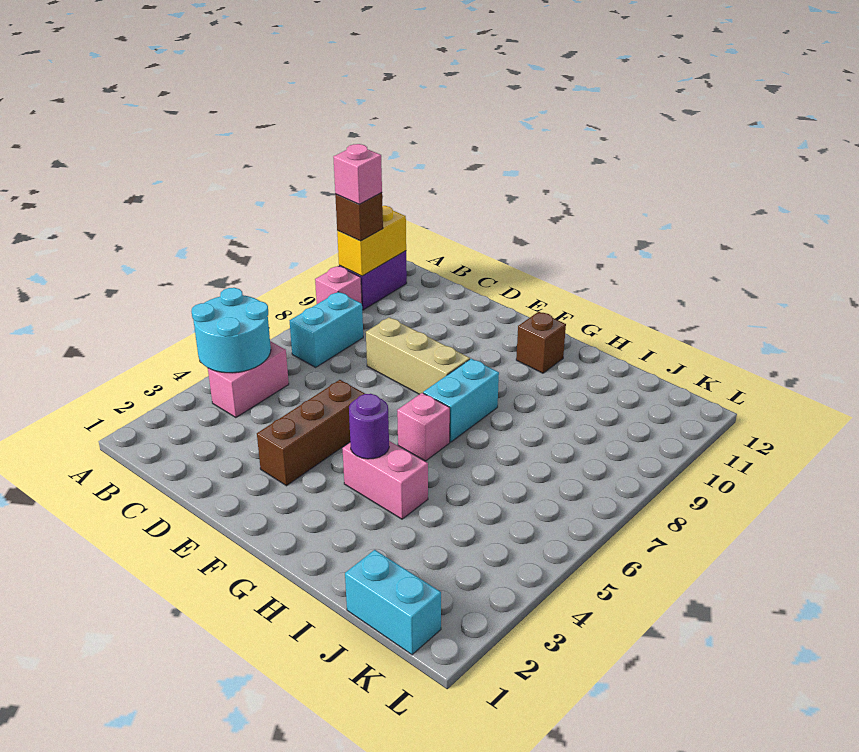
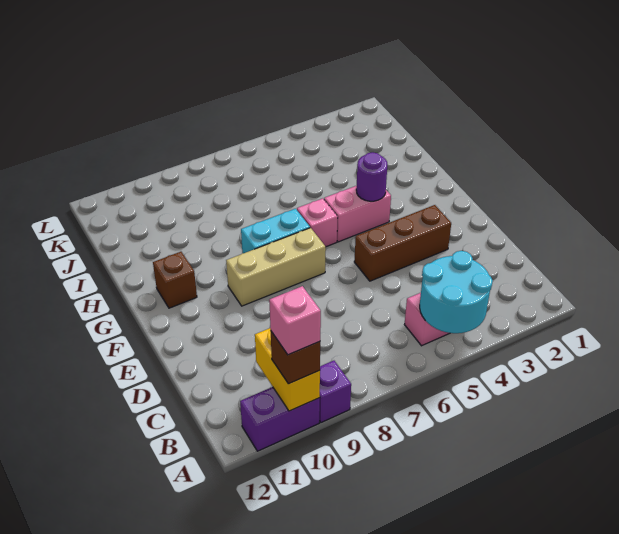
pink brick A9 level 1 -> purple brick A9 level 1
yellow brick A10:A11 level 2 -> yellow brick A10:B10 level 2
cyan brick B7:B8 level 1 -> none
tan brick D8:F8 level 1 -> tan brick F7:F9 level 1
pink brick G4:H4 level 1 -> pink brick G4:G5 level 1
cyan brick J1:K1 level 1 -> none

